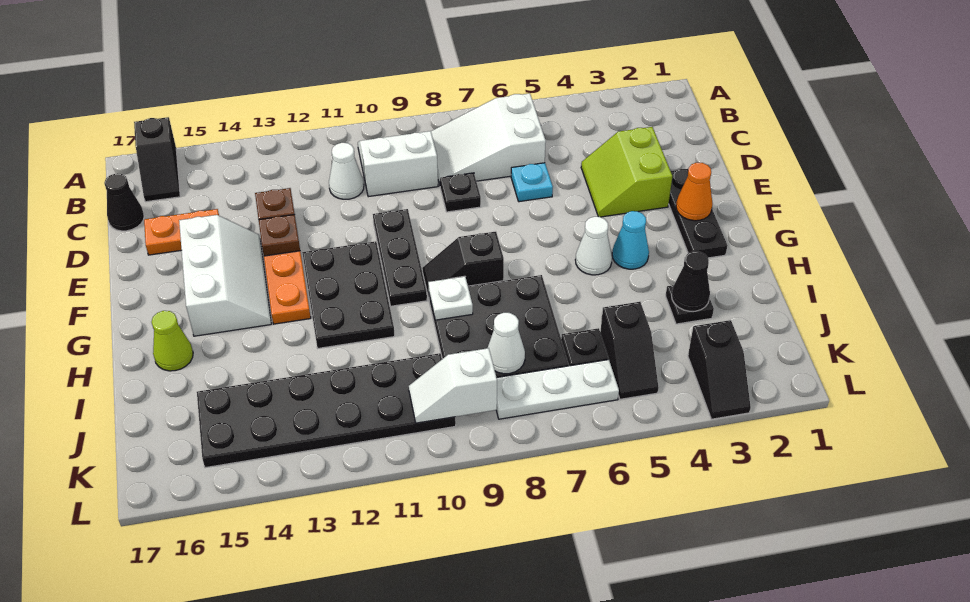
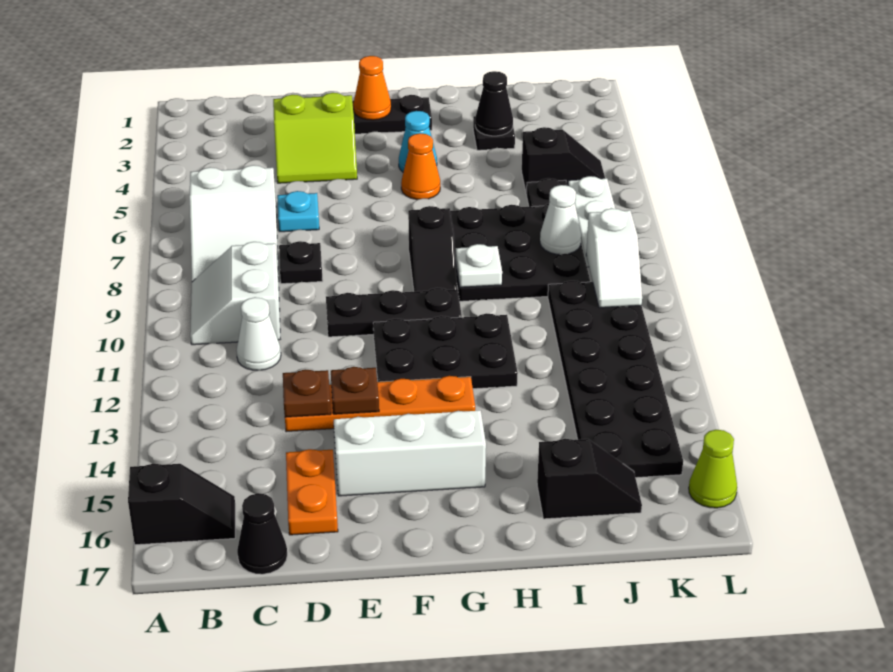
white cone G5 level 1 -> orange cone G5 level 1
lime cone H16 level 1 -> lime cone L16 level 1
black slope K3:L3 level 1 top K -> black slope I16:J16 level 1 top I

